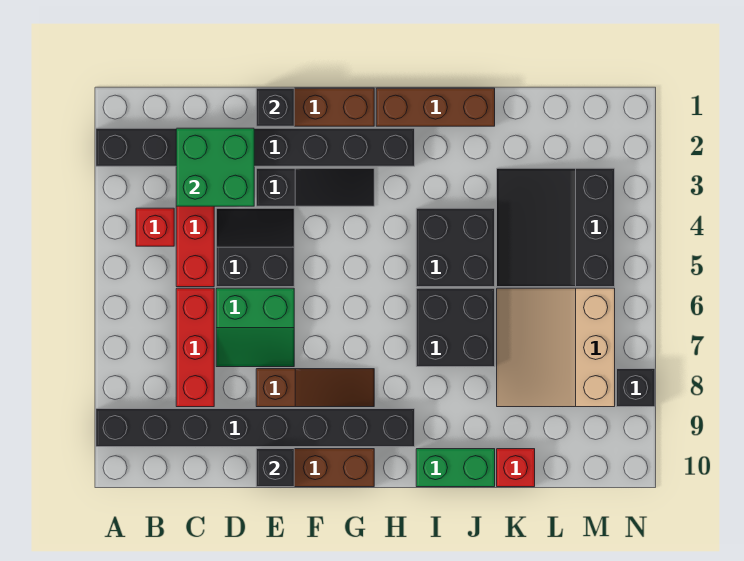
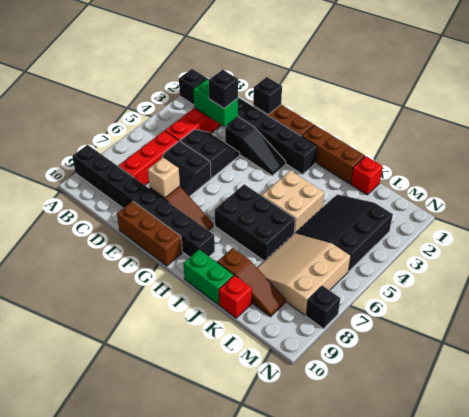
red brick B4 level 1 -> red brick K1 level 1
green brick C2:D3 level 2 -> green brick C3:D3 level 2
green slope D6:E7 level 1 top 6 -> black slope D6:E7 level 1 top 6
none -> tan brick E8 level 2
black brick E10 level 2 -> black brick D3 level 3
black brick I4:J5 level 1 -> tan brick I4:J5 level 1
black brick I6:J7 level 1 -> black brick H6:J7 level 1
none -> brown slope J9:L9 level 1 top J

